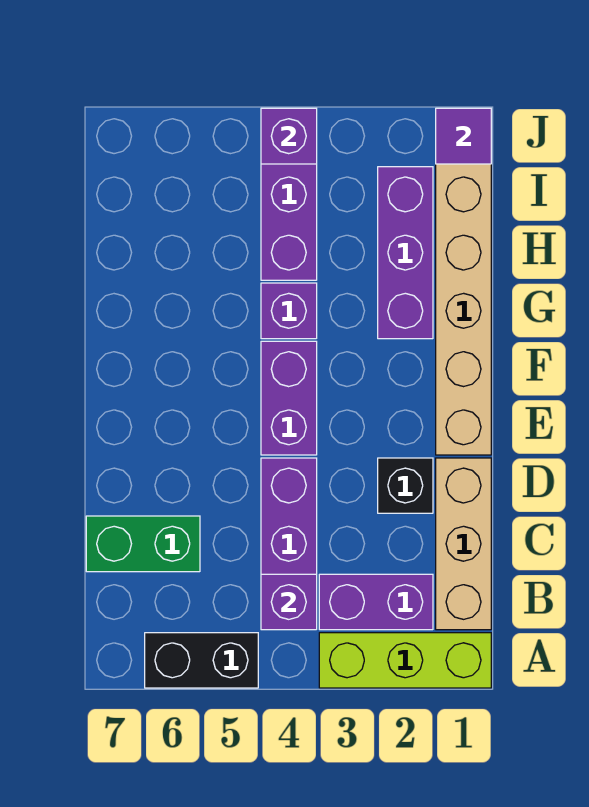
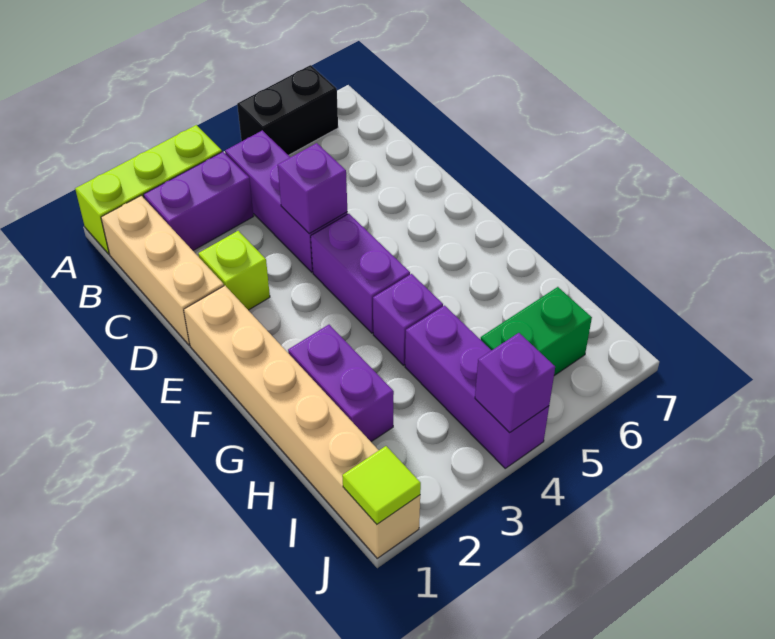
purple brick B4 level 2 -> purple brick D4 level 2
green brick C6:C7 level 1 -> green brick I5:I6 level 1
black brick D2 level 1 -> lime brick D2 level 1
purple brick G2:I2 level 1 -> purple brick G2:H2 level 1
purple tile J1 level 2 -> lime tile J1 level 2

